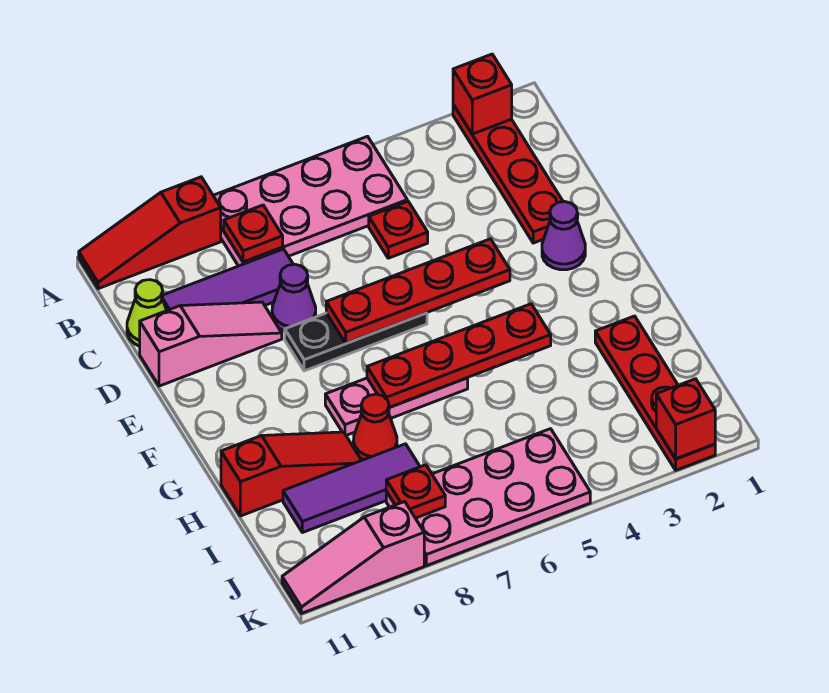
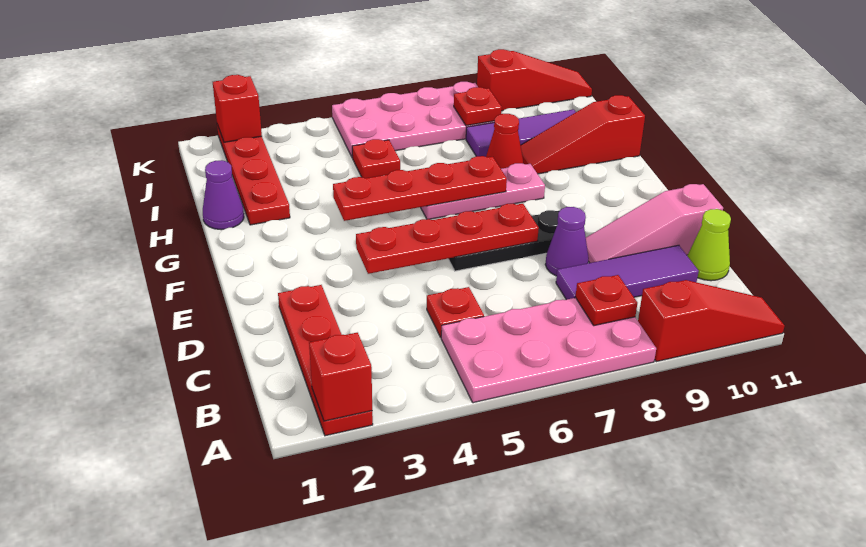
purple cone E2 level 1 -> purple cone H1 level 1
none -> red plate I5 level 1
pink slope K9:K11 level 1 top 9 -> red slope K9:K11 level 1 top 9

